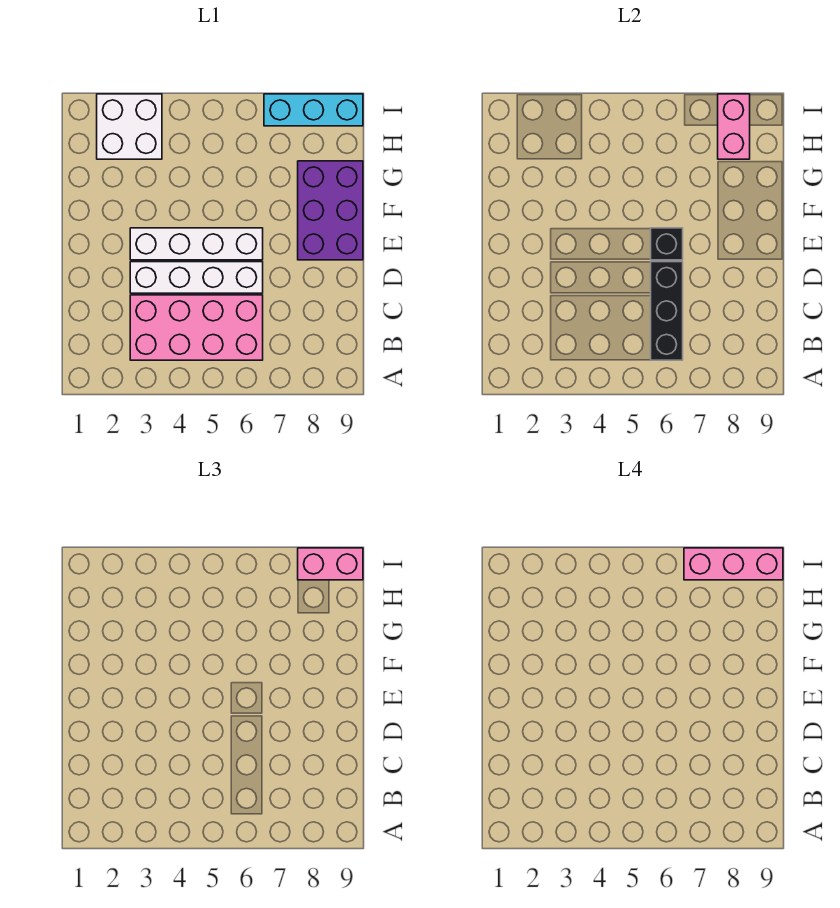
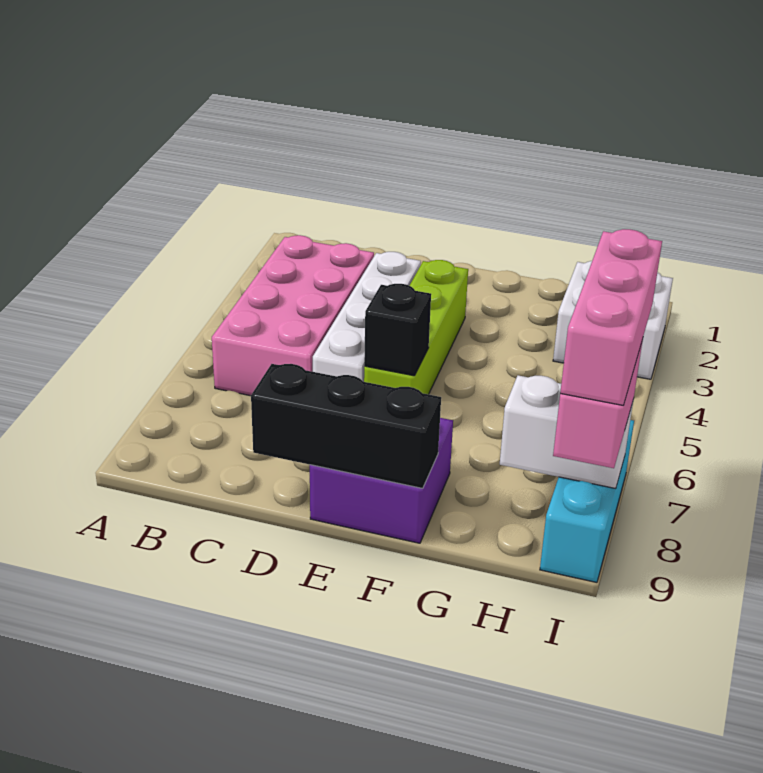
black brick B6:D6 level 2 -> black brick D9:F9 level 2
white brick E3:E6 level 1 -> lime brick E3:E6 level 1
purple brick E8:G9 level 1 -> purple brick E8:F9 level 1
pink brick H8:I8 level 2 -> white brick H8:I8 level 2

